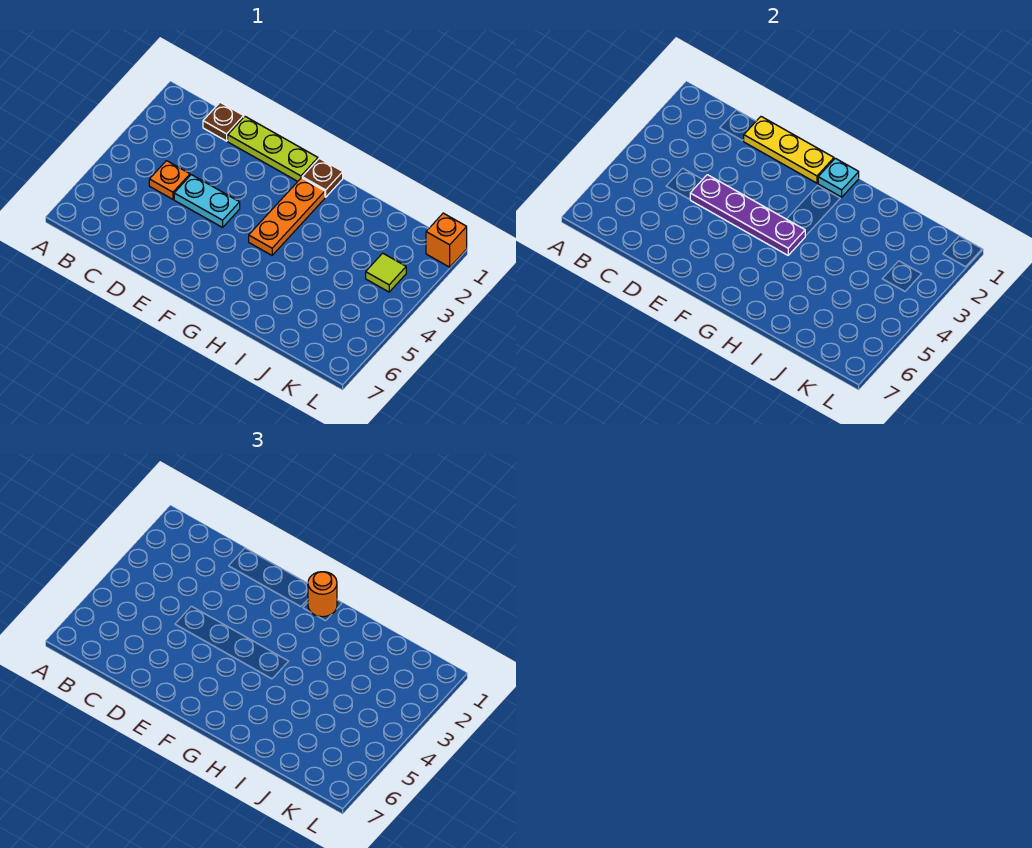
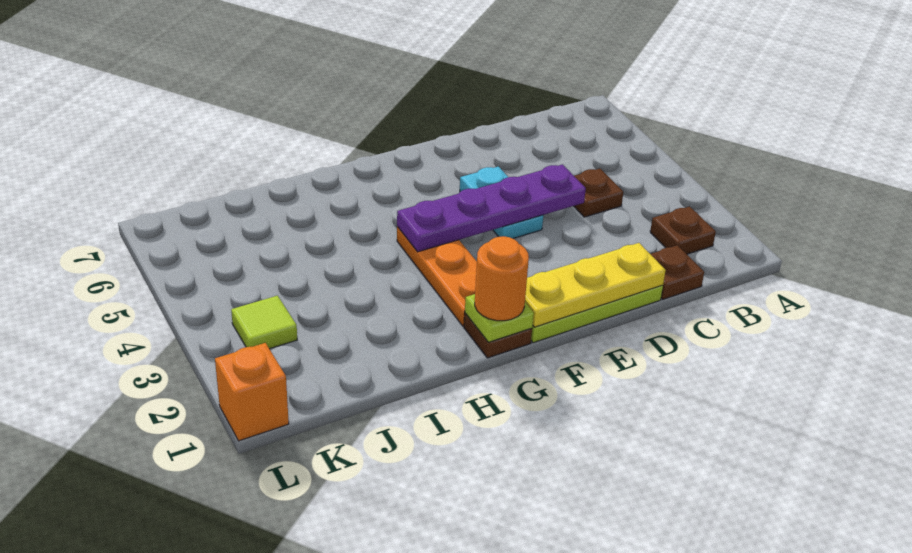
none -> brown plate B2 level 1
orange plate C4 level 1 -> brown plate C4 level 1
cyan plate D4:E4 level 1 -> cyan plate E4:E5 level 1
cyan plate G1 level 2 -> lime plate G1 level 2

